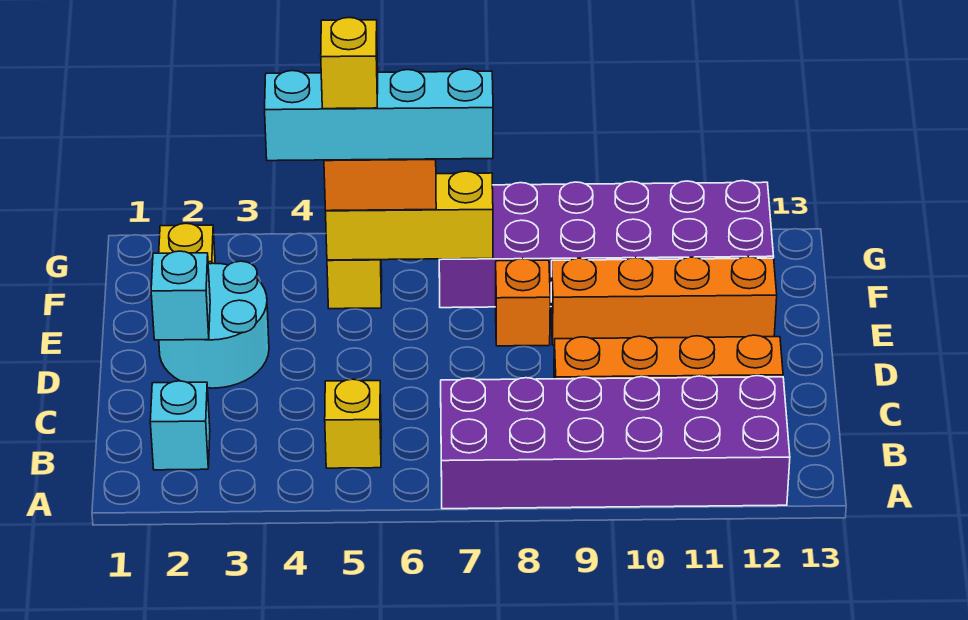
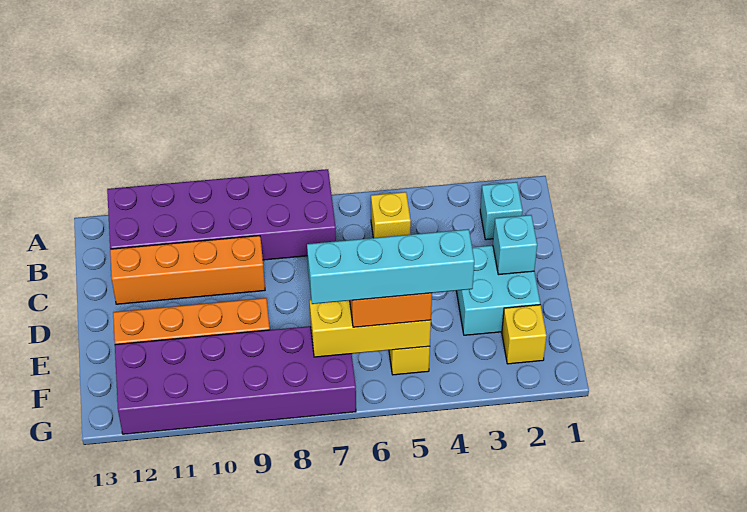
cyan round brick D2:E3 level 1 -> cyan brick D2:E3 level 1
orange brick E8 level 1 -> none
yellow brick F5 level 5 -> none

